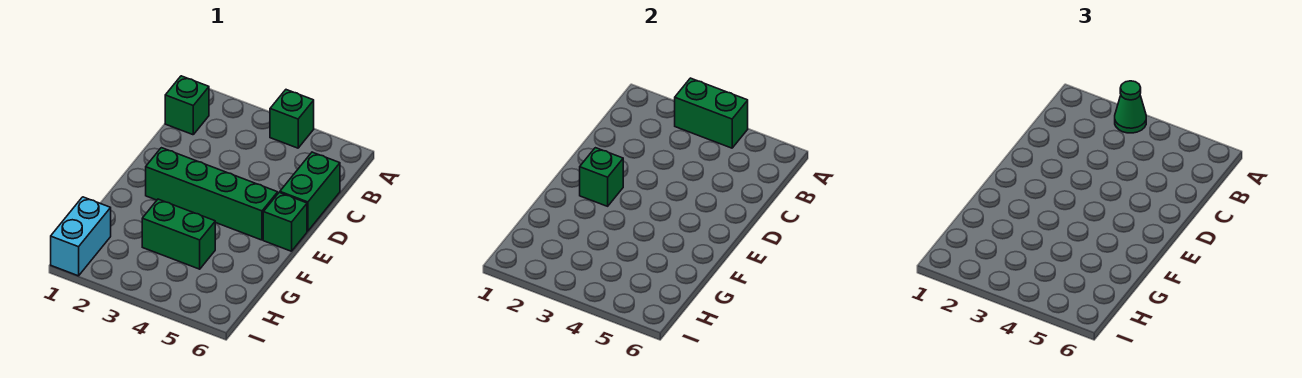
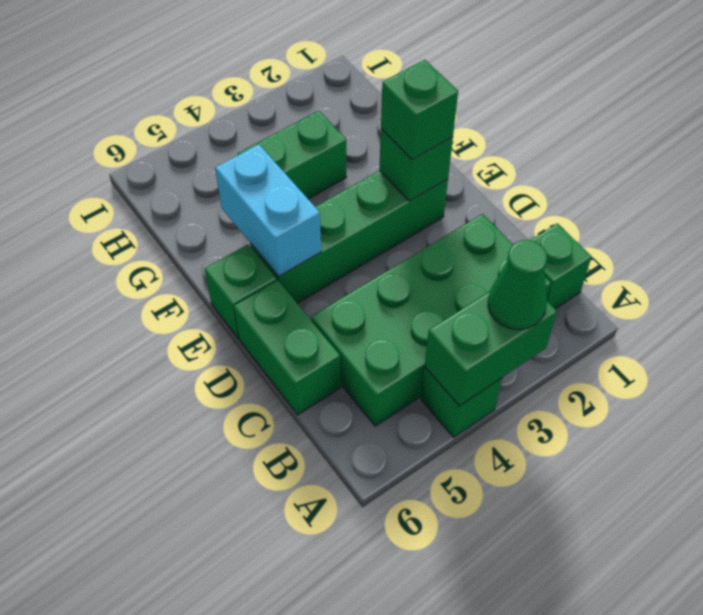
none -> green brick B2:C5 level 1
none -> green brick E2 level 3
cyan brick H1:I1 level 1 -> cyan brick E5:F5 level 2

